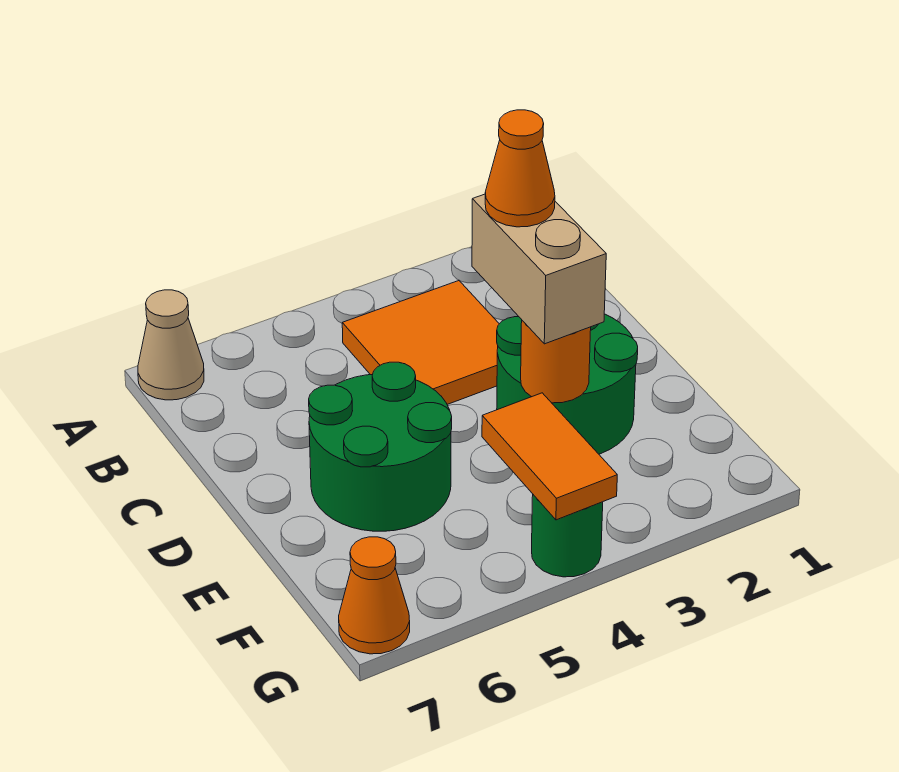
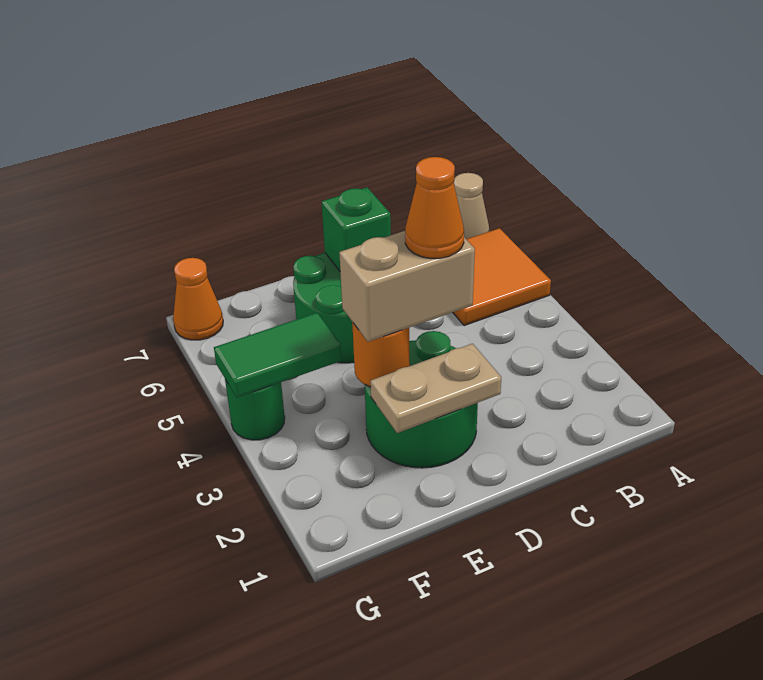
orange tile B3:C4 level 1 -> orange tile A5:B6 level 1
none -> tan plate D2:E2 level 2
none -> green brick D6 level 2
orange tile F4:G4 level 2 -> green tile F4:G4 level 2

